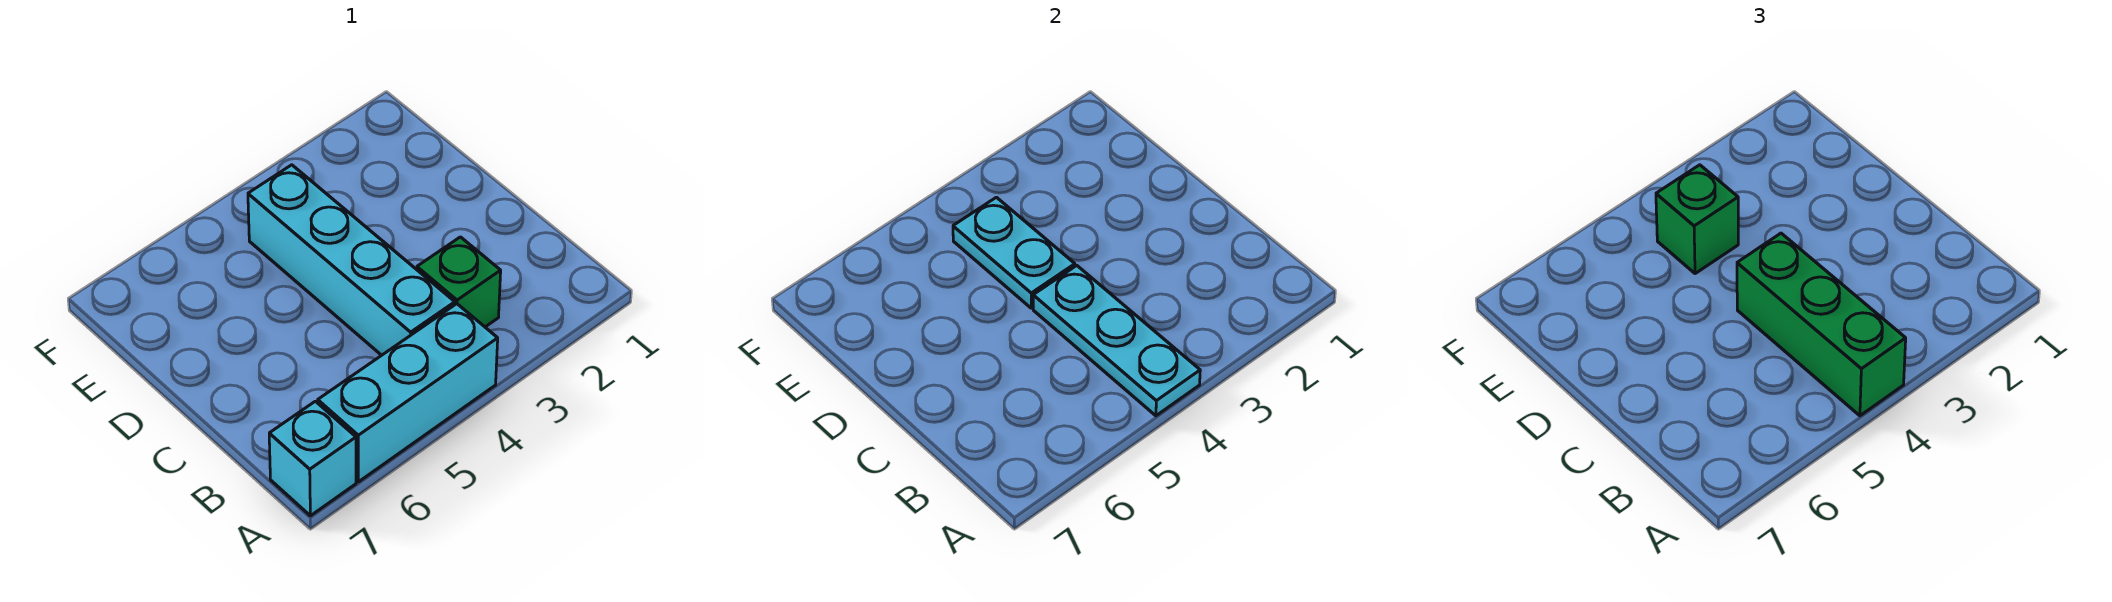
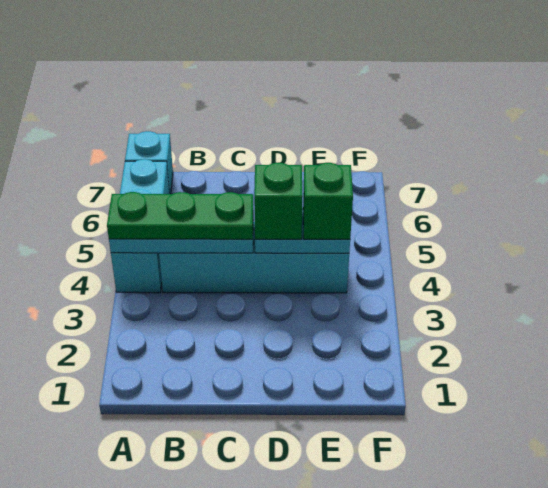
green brick A4:C4 level 3 -> green plate A4:C4 level 3
green brick B3 level 1 -> green brick D4 level 3

